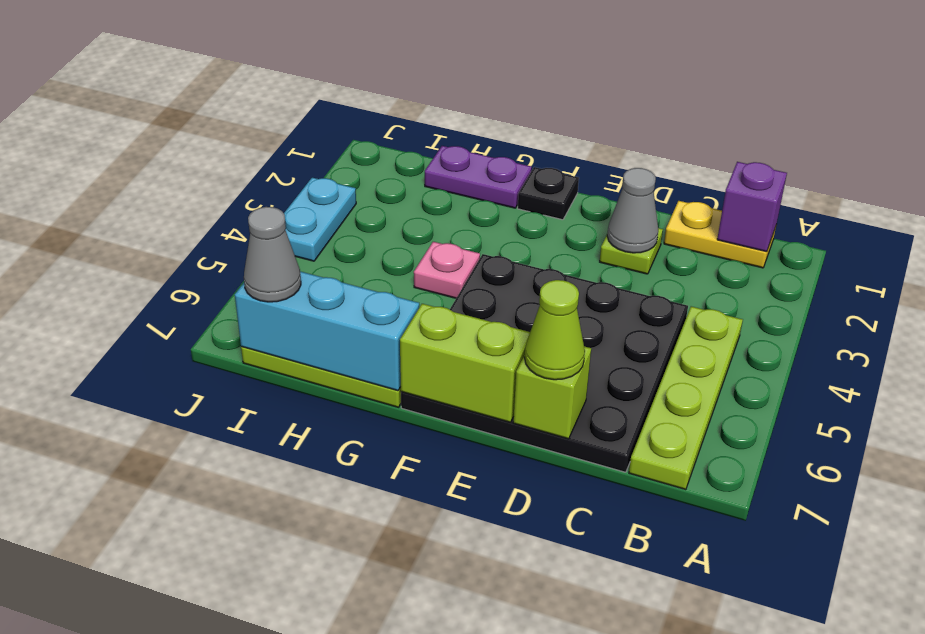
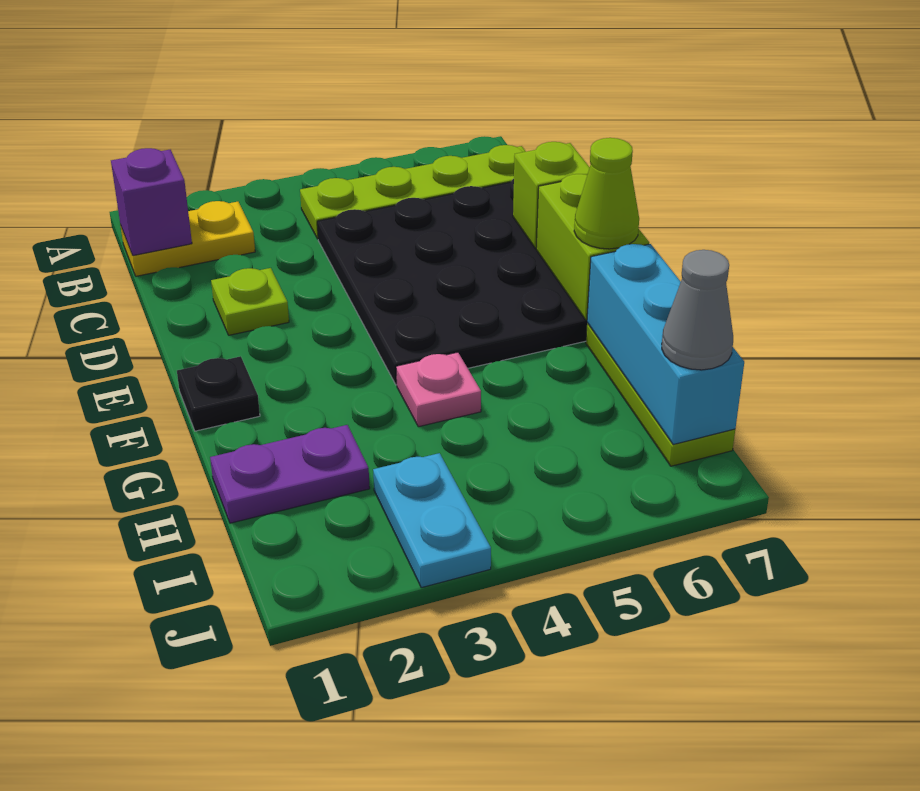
yellow plate B1:C1 level 1 -> yellow plate B1:B2 level 1
grey cone D2 level 2 -> none
lime cone D7 level 3 -> lime cone F7 level 3
purple plate G1:H1 level 1 -> purple plate H1:H2 level 1
cyan plate J3:J4 level 1 -> cyan plate I3:J3 level 1

